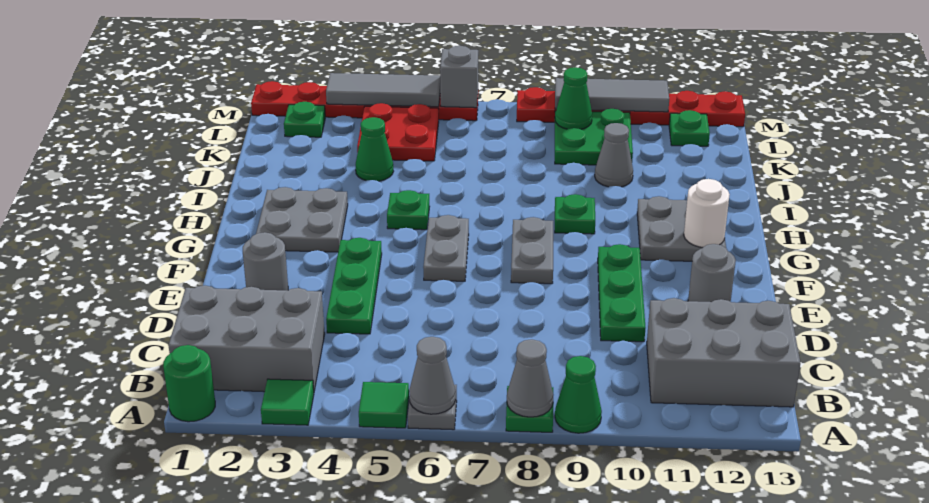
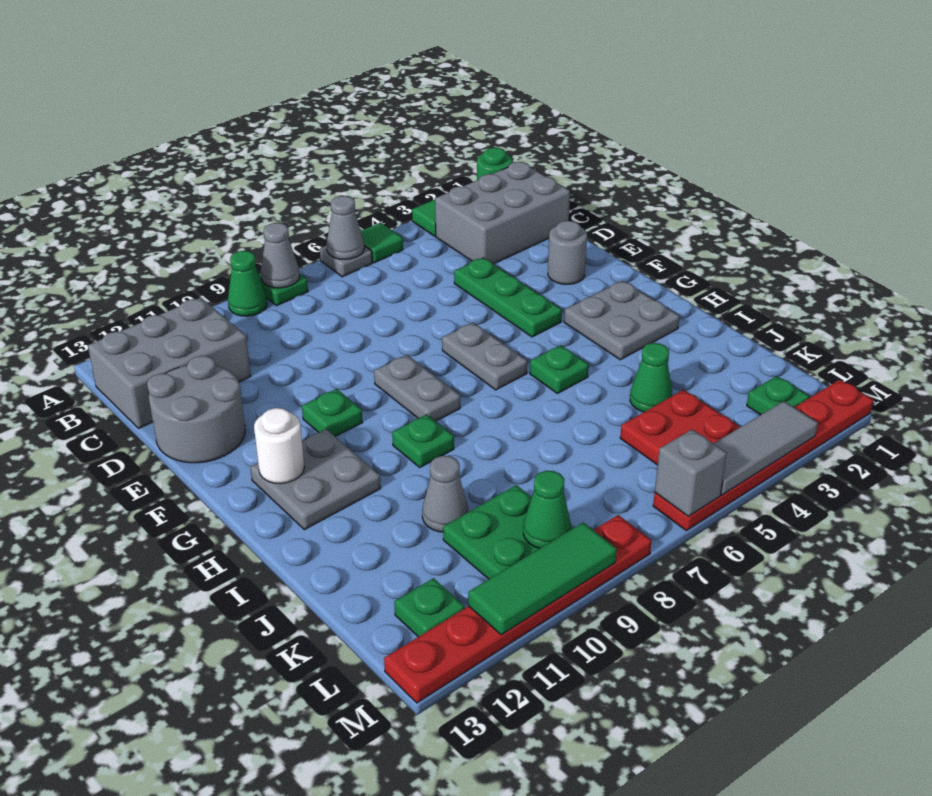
green plate D10:F10 level 1 -> green plate F10 level 1
grey round brick E12 level 1 -> grey round brick D12:E13 level 1
grey tile M9:M11 level 2 -> green tile M9:M11 level 2

